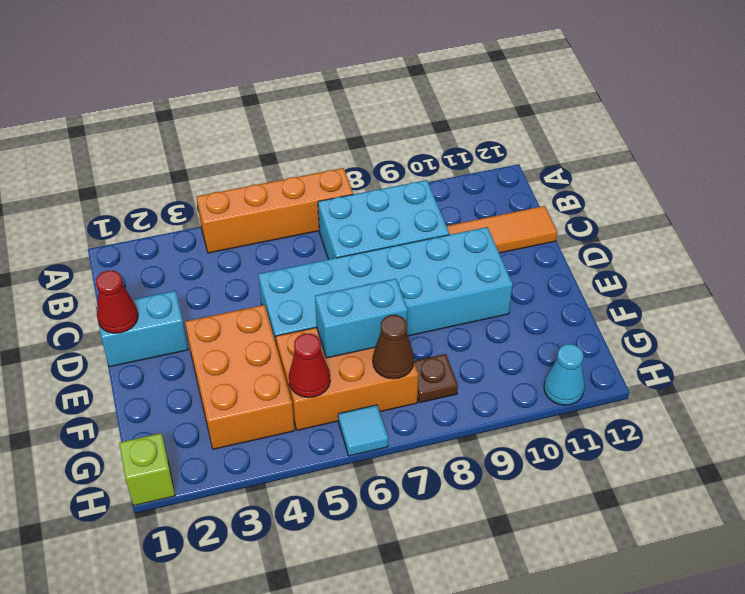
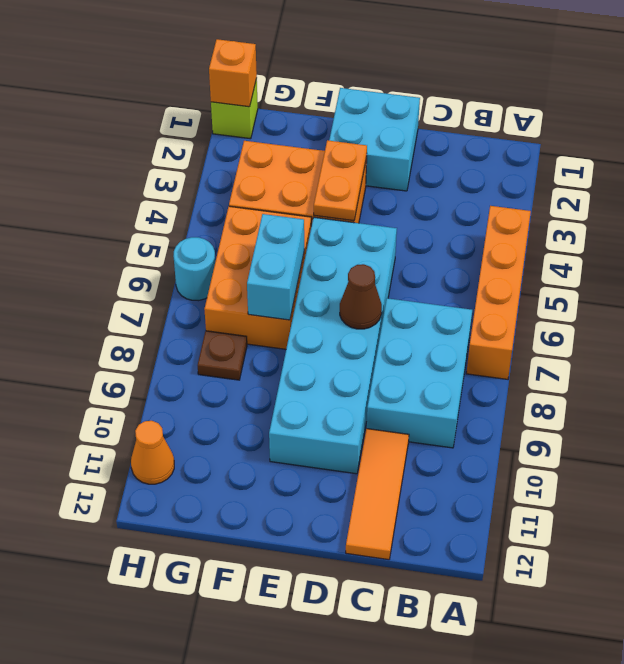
cyan brick D1:D2 level 1 -> cyan brick D1:E2 level 1
red cone D1 level 2 -> none
none -> orange plate E3:E4 level 2
red cone G5 level 2 -> none
brown cone G7 level 2 -> brown cone D7 level 2
none -> orange brick H1 level 2
cyan tile H6 level 1 -> cyan round brick H6 level 1
cyan cone H11 level 1 -> orange cone H11 level 1

